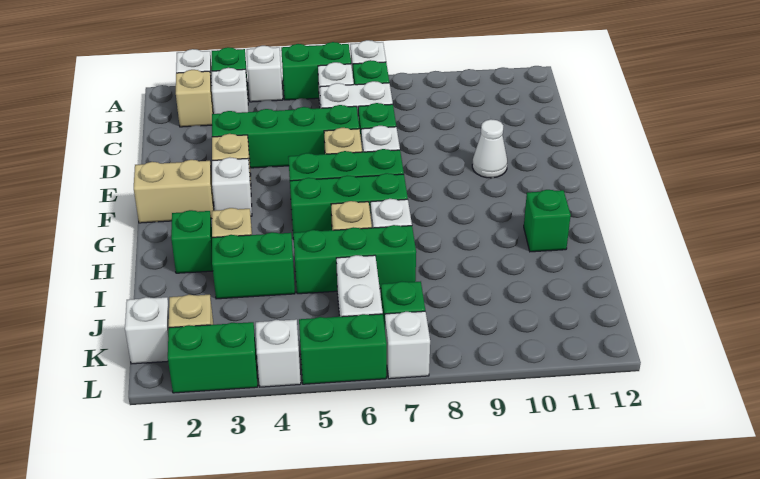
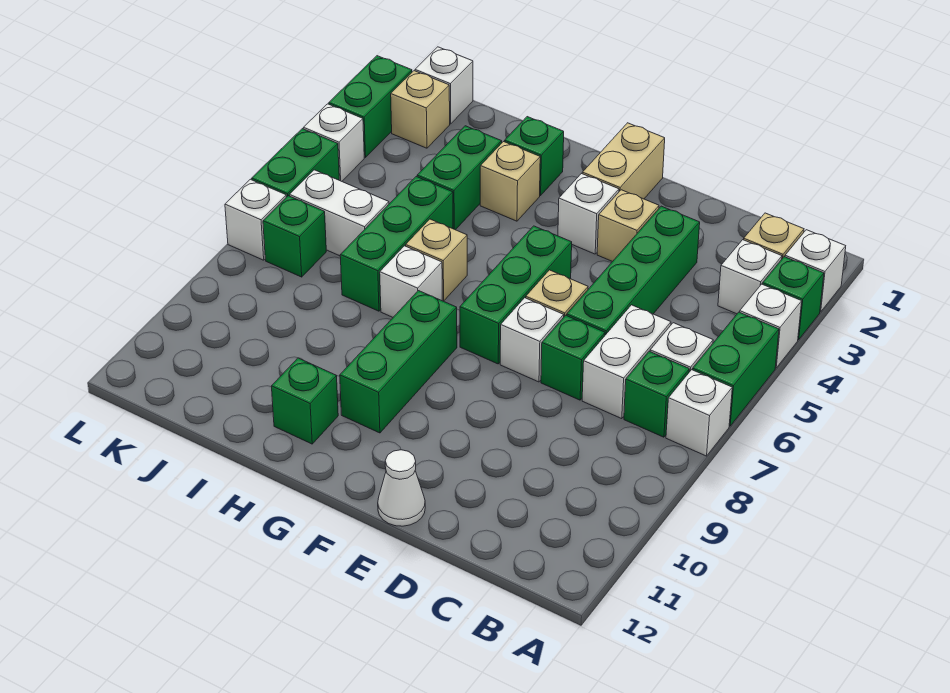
white cone E10 level 1 -> white cone E12 level 1
green brick G5:G7 level 1 -> green brick G8:G10 level 1

